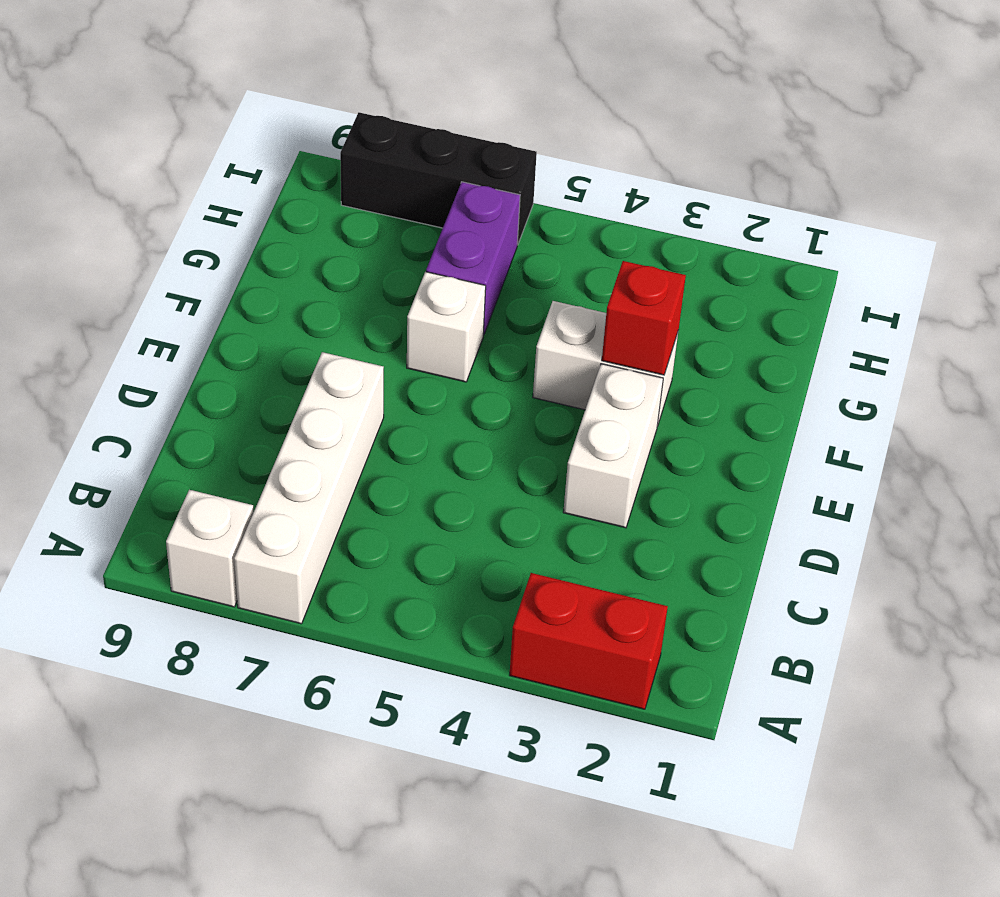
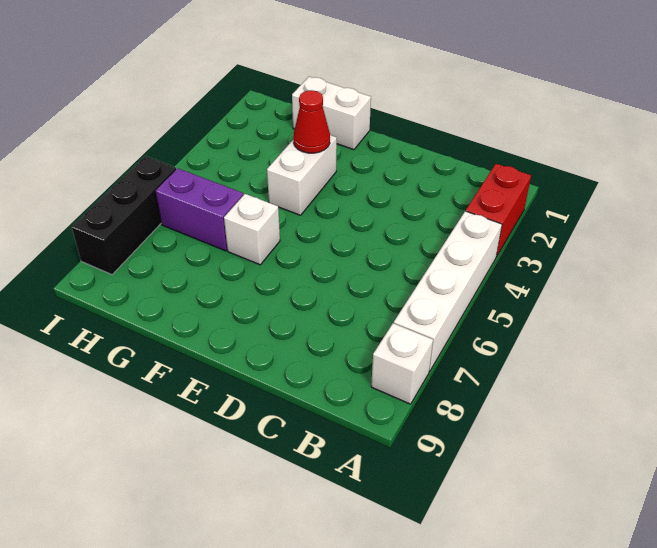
white brick A7:D7 level 1 -> white brick A4:A7 level 1
white brick D3:E3 level 1 -> white brick F1:G1 level 1
red brick F3 level 2 -> red cone F3 level 2

